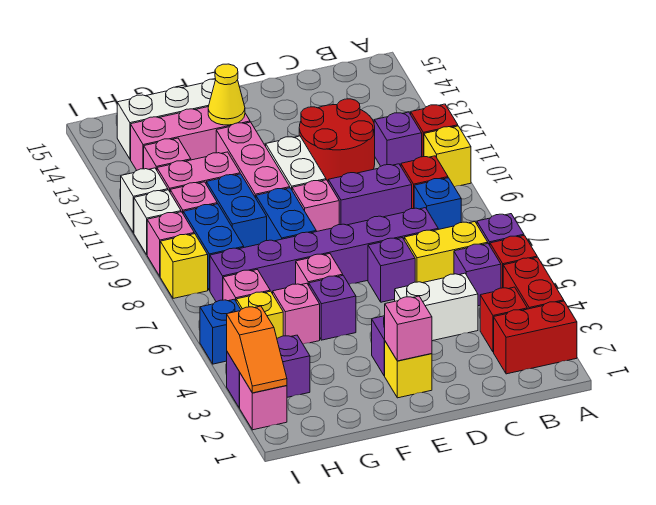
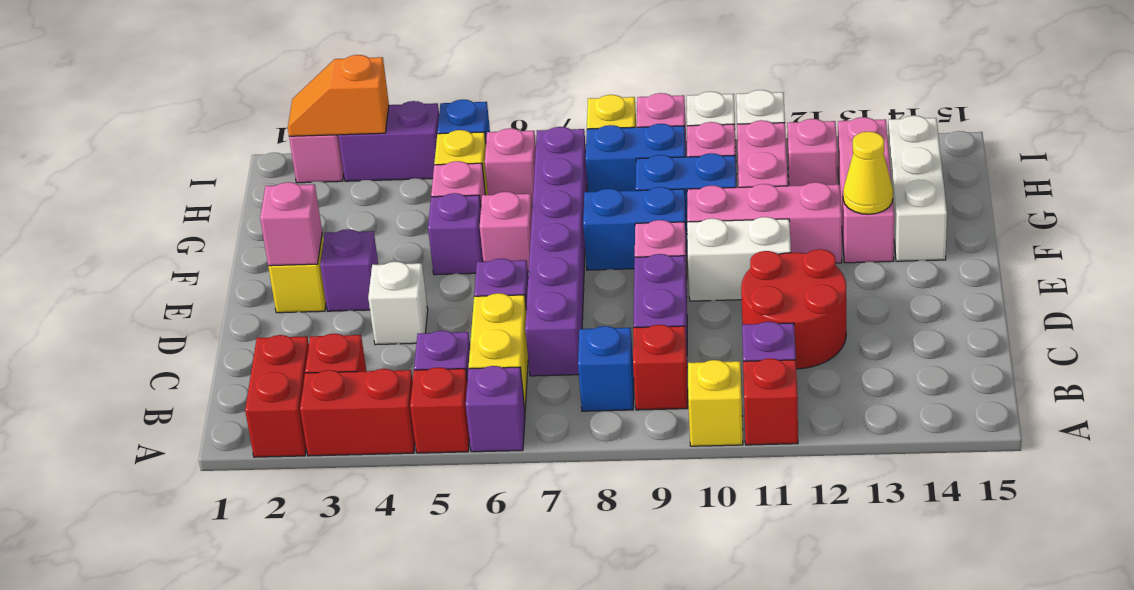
white brick C4:D4 level 1 -> white brick D4 level 1
purple brick H3:I3 level 1 -> purple brick I3:I4 level 1

